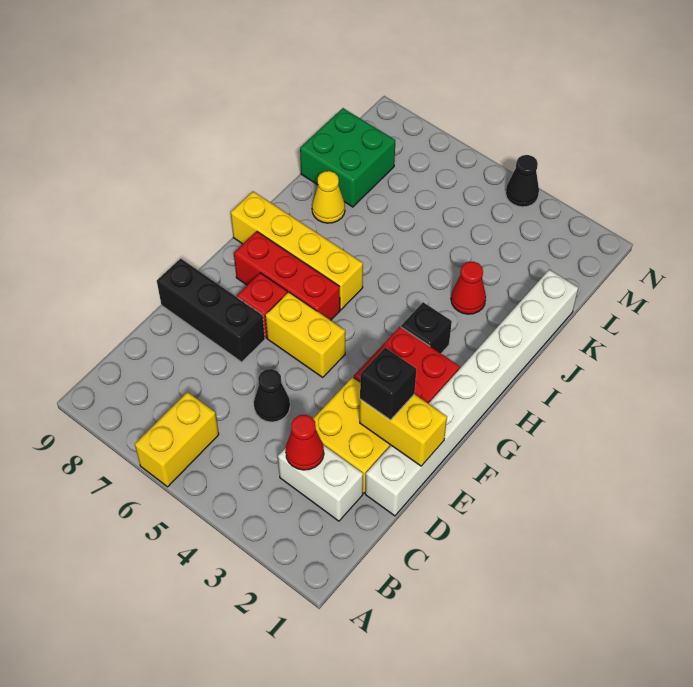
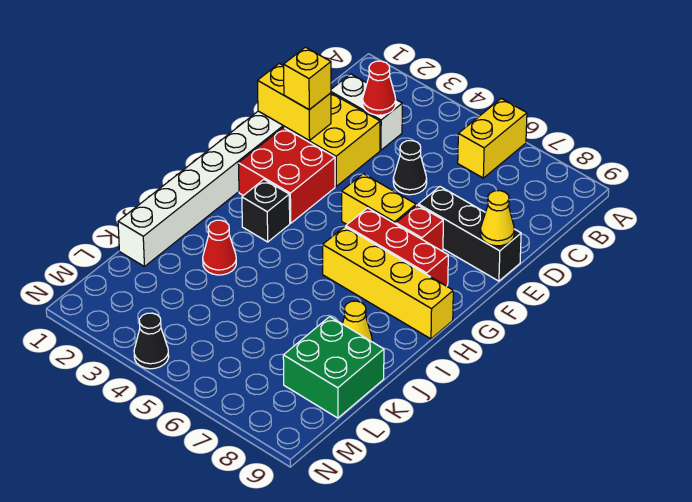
black brick E2 level 3 -> yellow brick E2 level 3
none -> yellow cone E9 level 2

